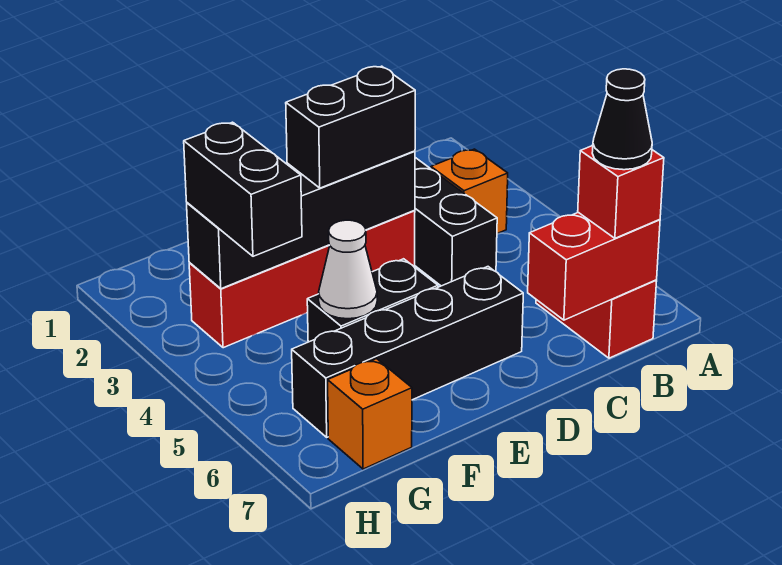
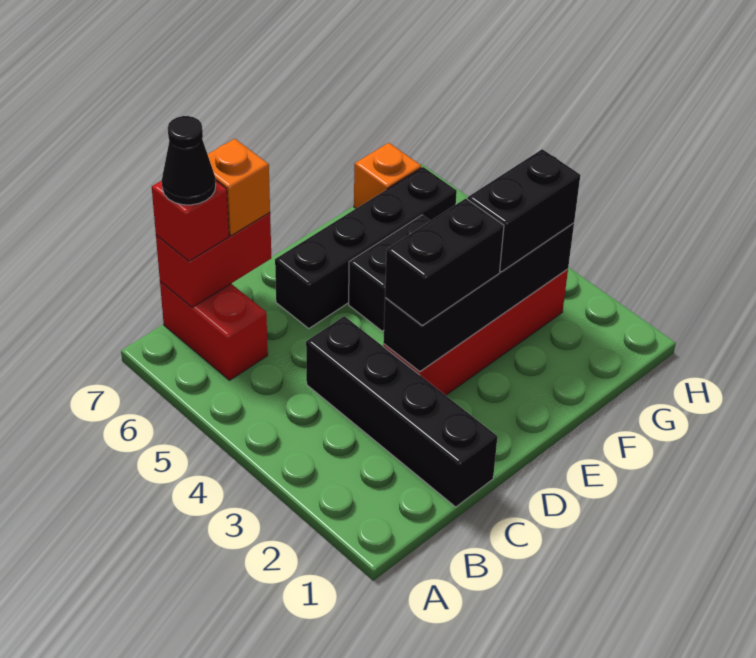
orange brick B3 level 1 -> orange brick C7 level 3
white cone F5 level 2 -> none
black brick G3:G4 level 3 -> black brick F3:G3 level 3

